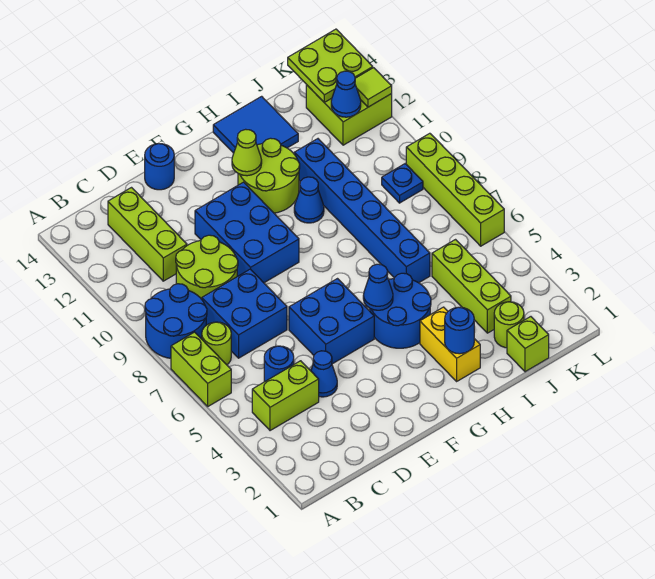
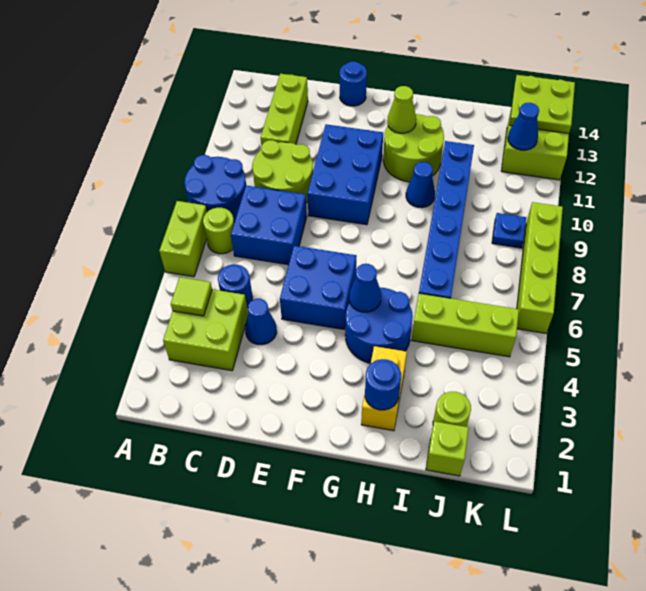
lime brick B4:C4 level 1 -> lime brick B3:C4 level 1
blue tile H13:I14 level 1 -> none
lime brick J3:J5 level 1 -> lime brick I5:K5 level 1
lime tile L12 level 2 -> lime tile B4 level 2

